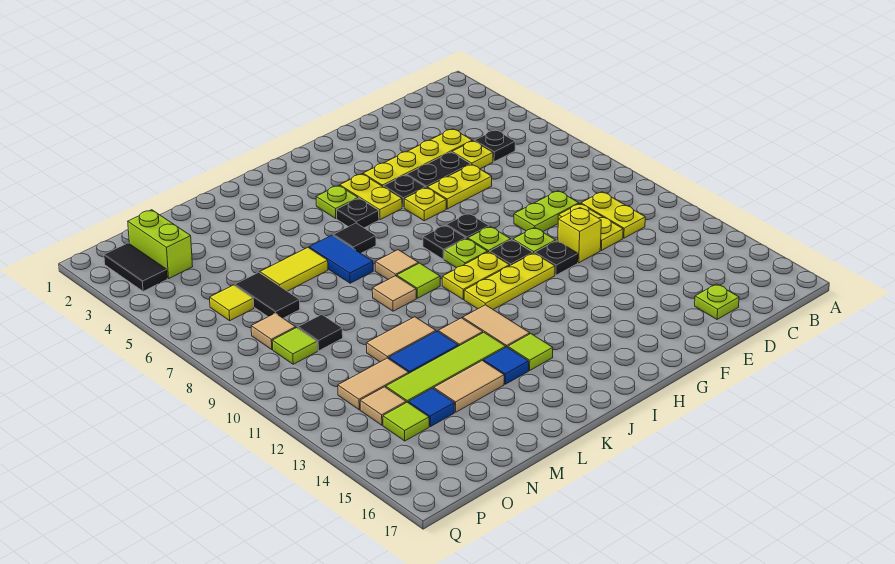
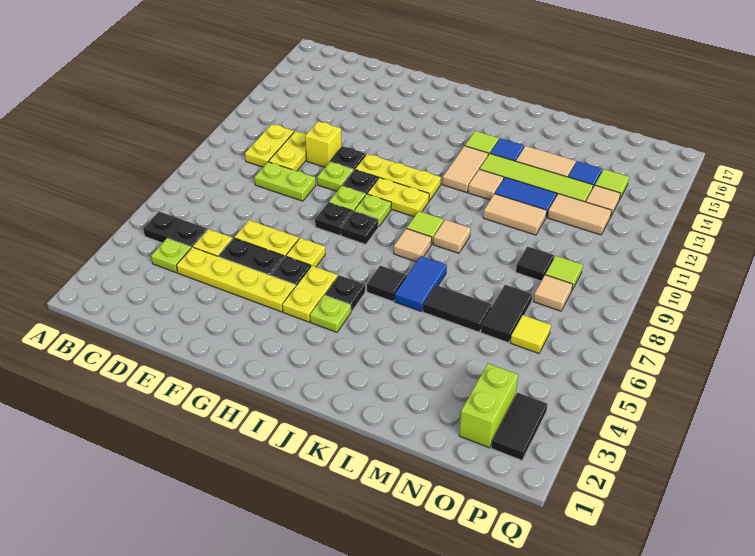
black plate C5 level 1 -> black plate B5:C5 level 1
lime plate D16 level 1 -> lime plate C4 level 1
yellow tile L6:M6 level 1 -> black tile L6:M6 level 1

